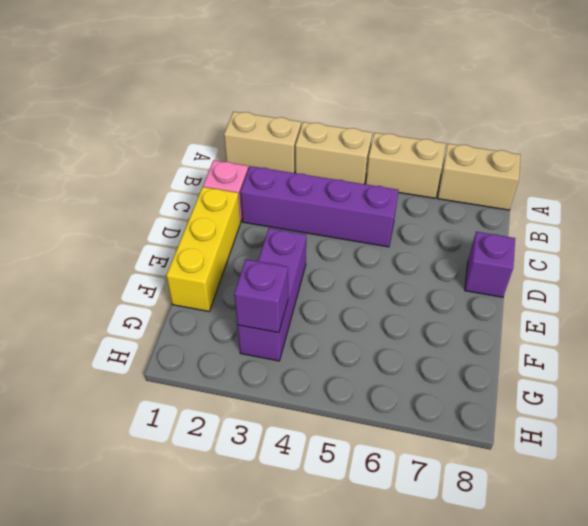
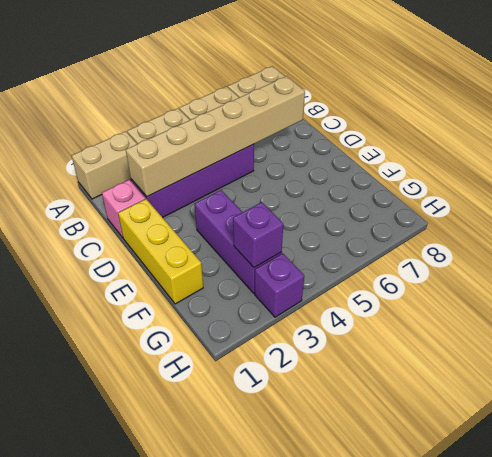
none -> tan brick C2:C7 level 2
purple brick D8 level 1 -> purple brick H3 level 1

